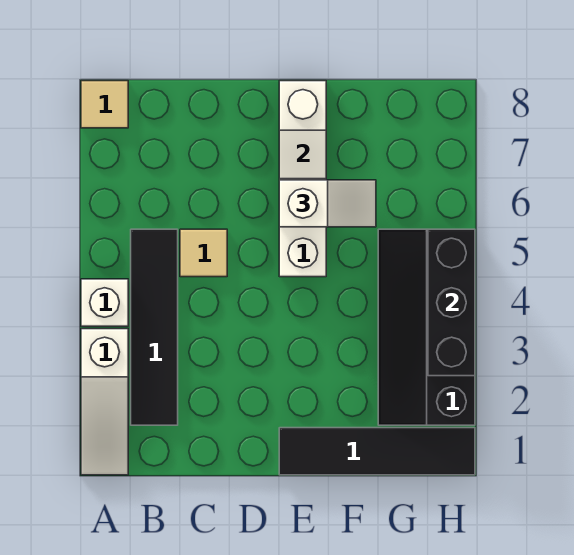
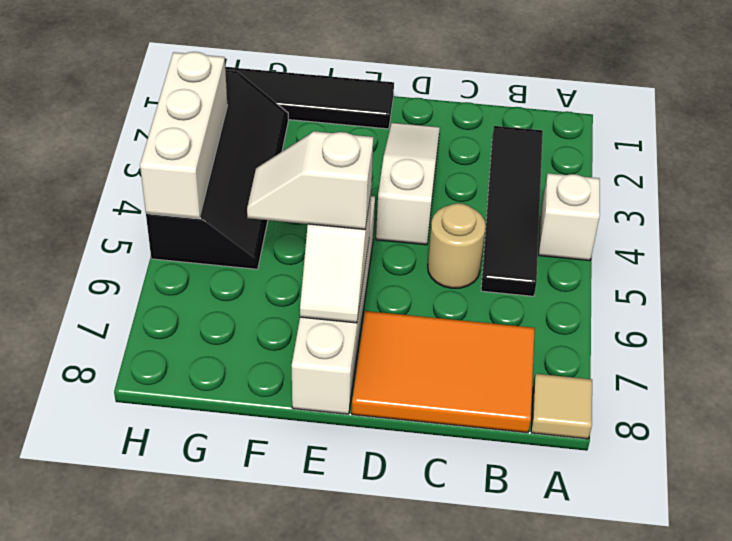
white slope A1:A3 level 1 top 3 -> white slope D2:D4 level 1 top 4
none -> orange tile B7:D8 level 1
tan tile C5 level 1 -> tan round brick C5 level 1
black brick H3:H5 level 2 -> white brick H3:H5 level 2

